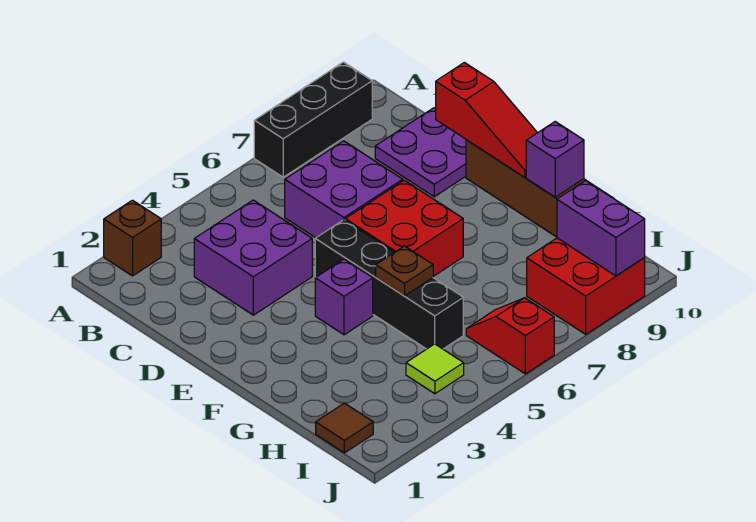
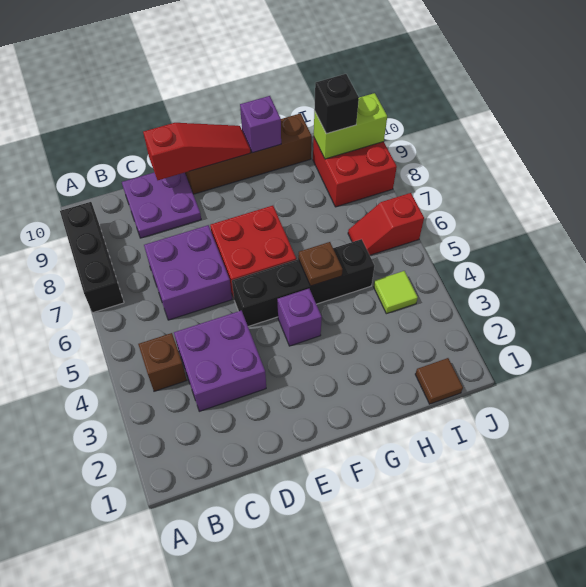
brown brick A2 level 1 -> brown brick B4 level 1
purple brick I9:J9 level 2 -> lime brick I9:J9 level 2
none -> black brick I9 level 3

